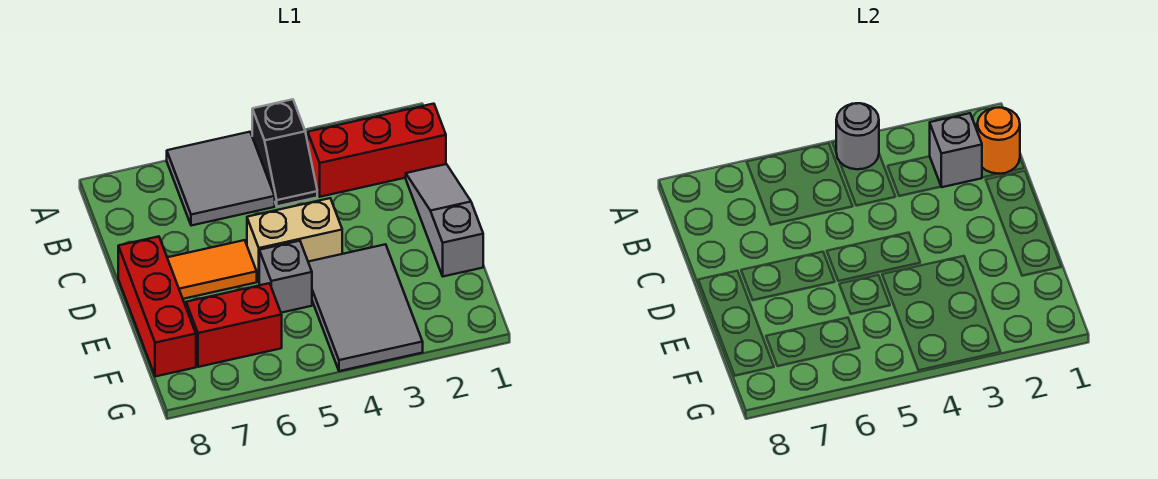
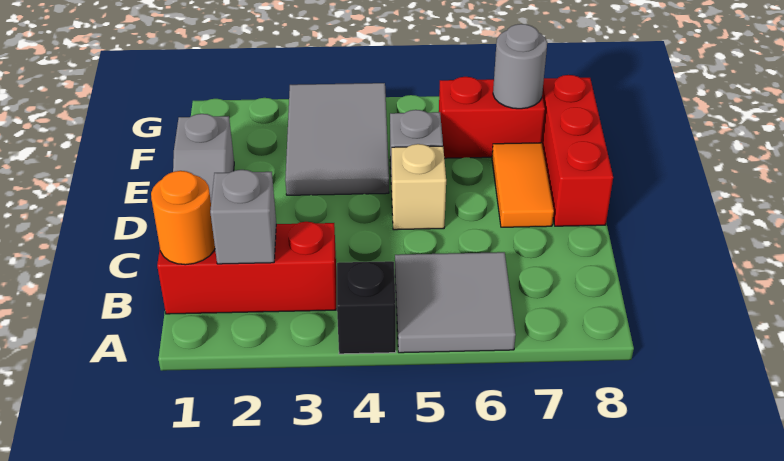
grey round brick A4 level 2 -> grey round brick F7 level 2
tan brick D4:D5 level 1 -> tan brick D5 level 1
orange tile D6:D7 level 1 -> orange tile D7:E7 level 1

